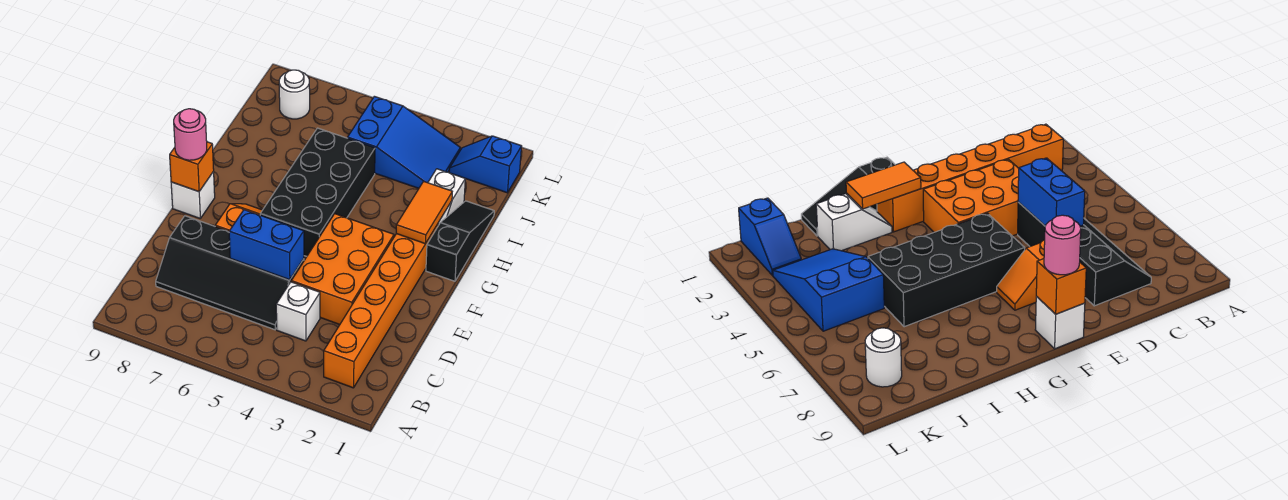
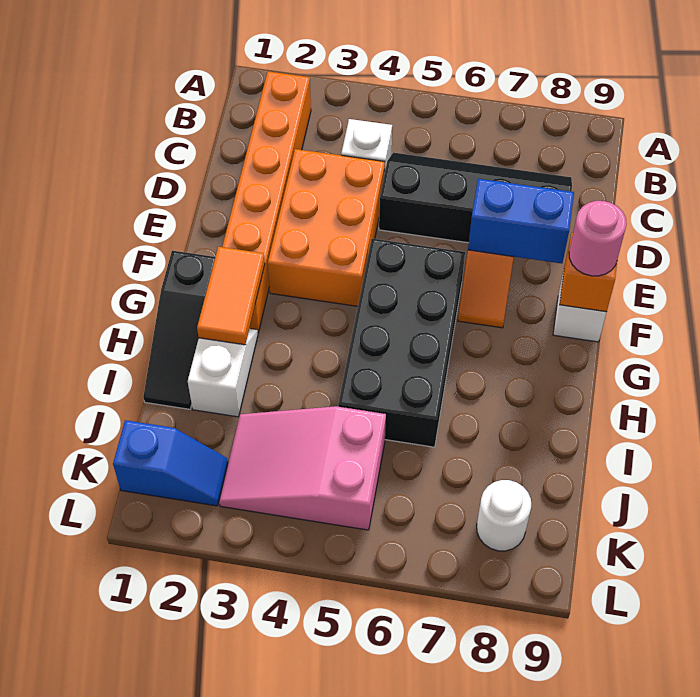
blue brick D5:D6 level 2 -> blue brick E7:E8 level 2
blue slope J3:K5 level 1 top 5 -> pink slope J3:K5 level 1 top 5

